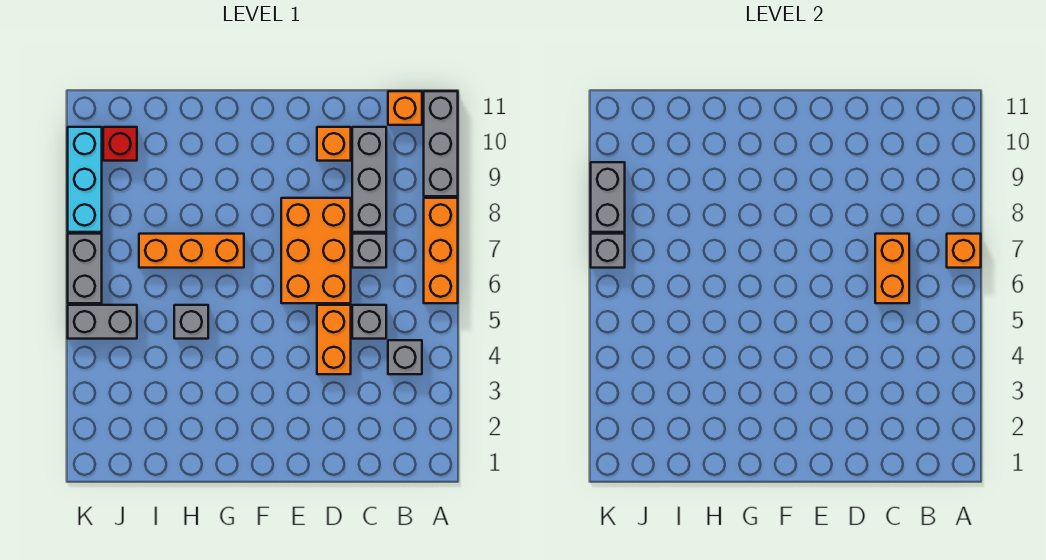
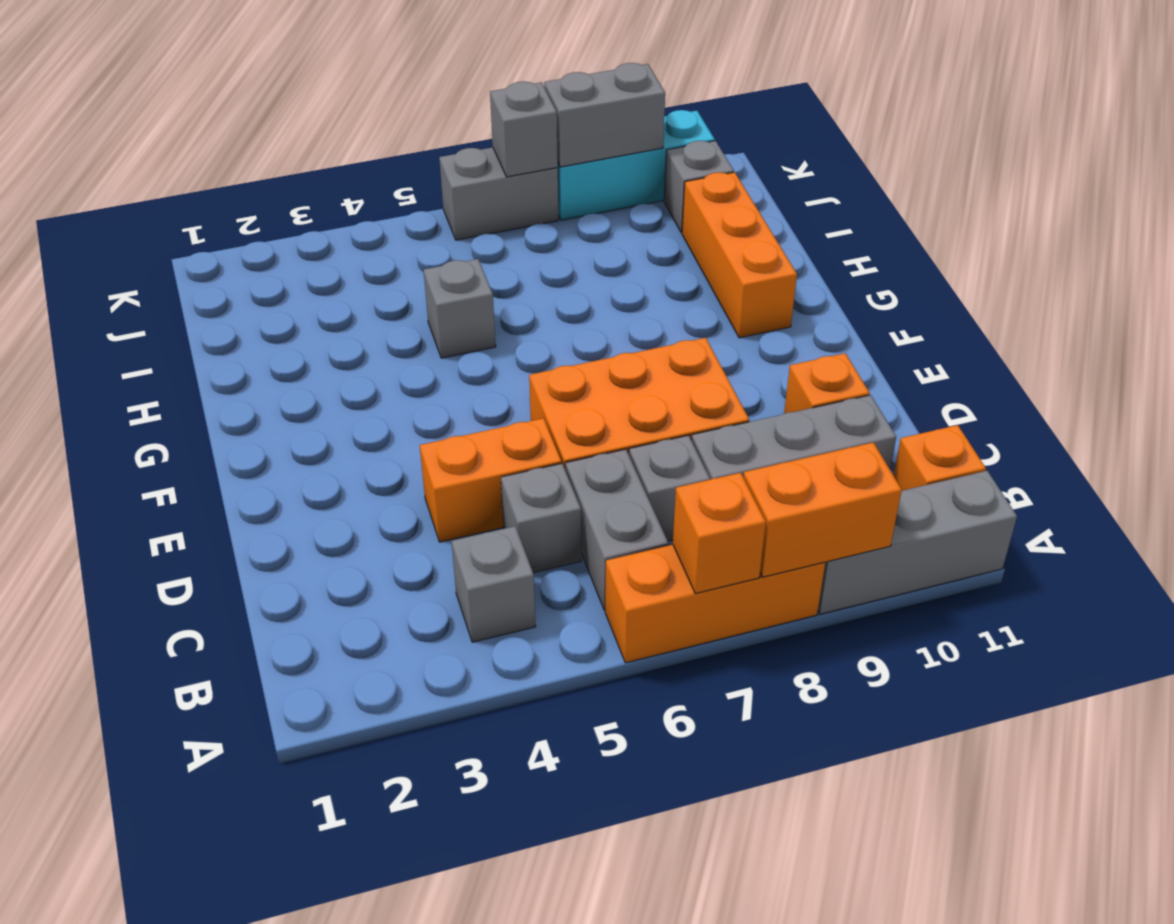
orange brick C6:C7 level 2 -> orange brick A8:A9 level 2
orange brick G7:I7 level 1 -> orange brick G10:I10 level 1
grey brick J5:K5 level 1 -> grey brick B6:C6 level 1
red brick J10 level 1 -> grey brick J10 level 1

